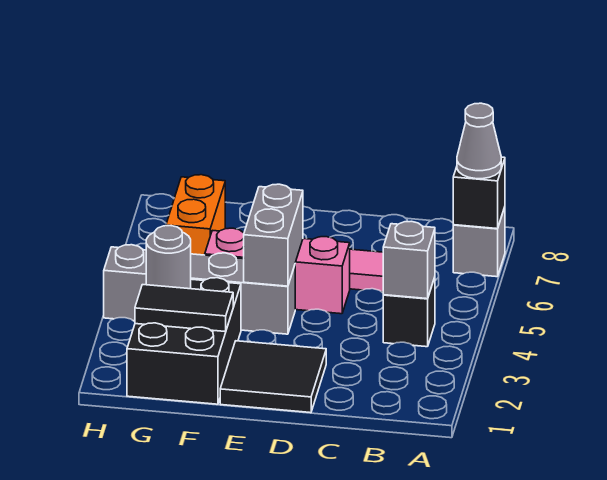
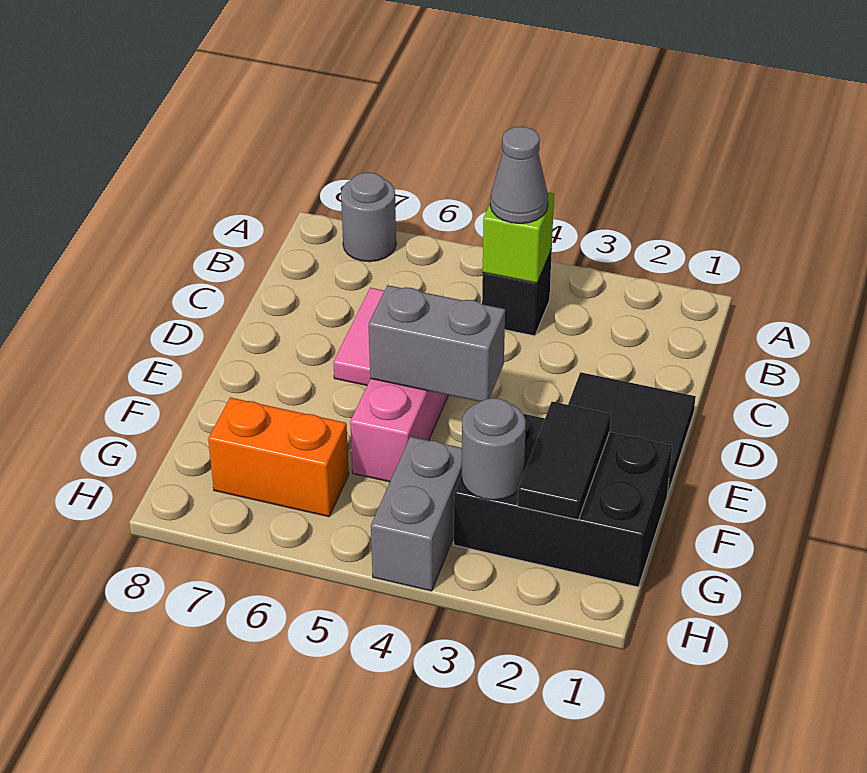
grey brick A7 level 1 -> grey round brick A7 level 1
black brick A7 level 2 -> none
grey cone A7 level 3 -> grey cone B4 level 3
grey brick B4 level 2 -> lime brick B4 level 2
grey brick E4:H4 level 1 -> grey brick G4:H4 level 1

